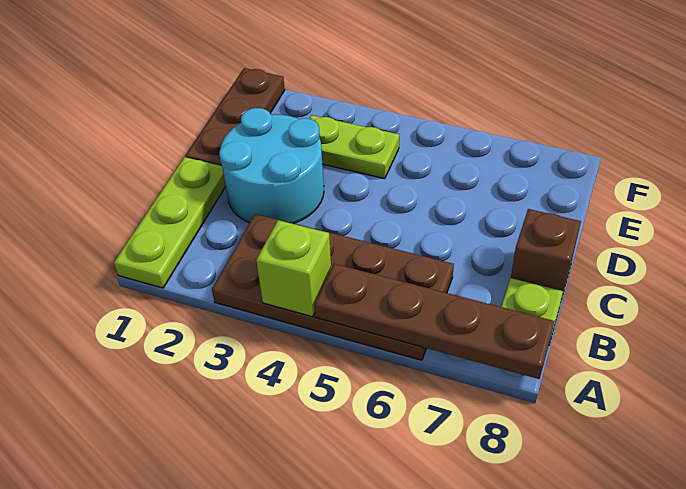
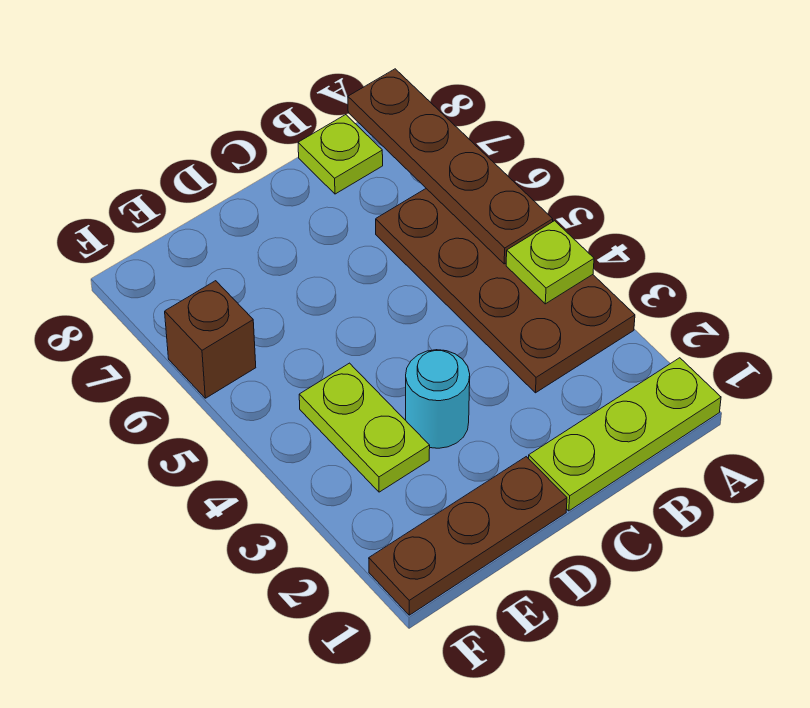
lime brick A4 level 2 -> lime plate A4 level 2
cyan round brick C2:D3 level 1 -> cyan round brick D3 level 1
brown brick C8 level 1 -> brown brick F6 level 1

